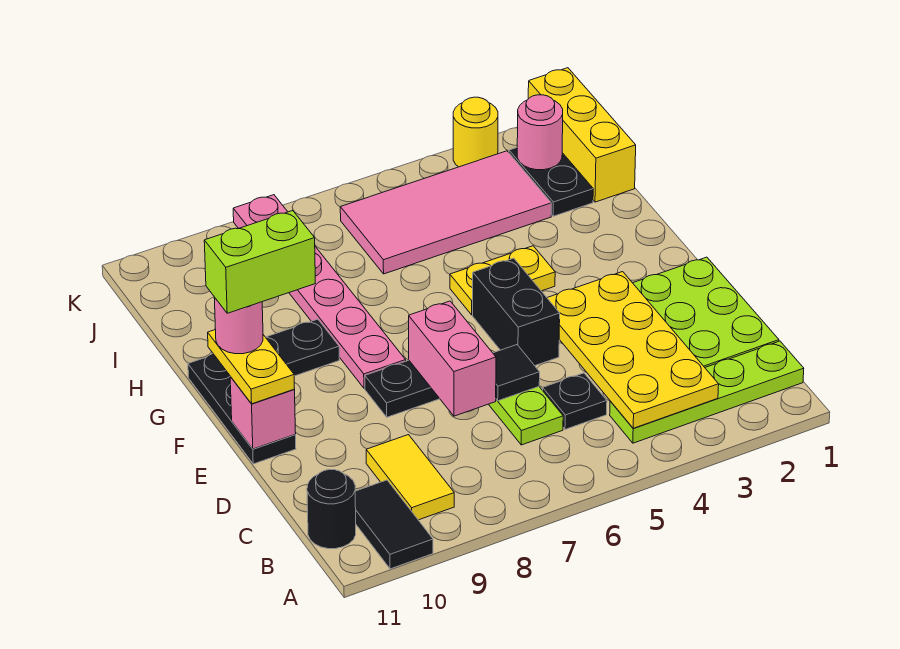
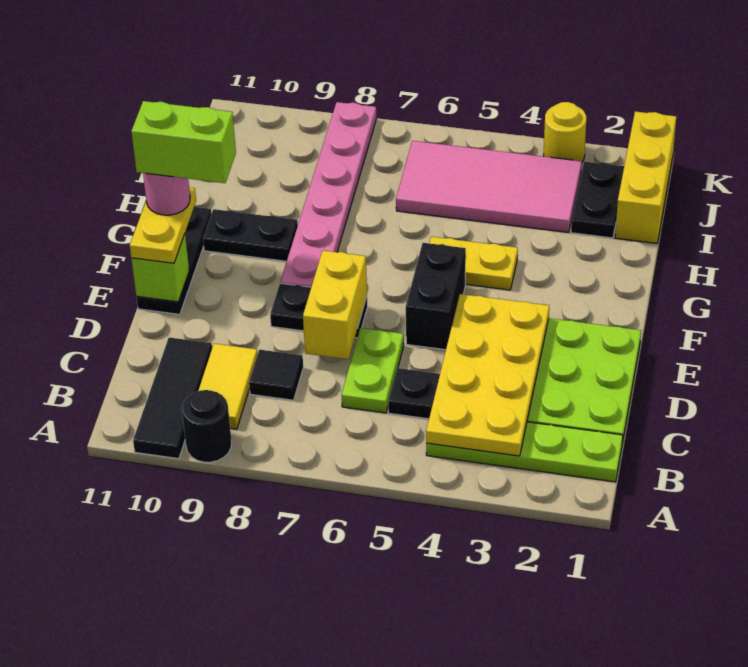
black tile A10:B10 level 1 -> black tile A10:C10 level 1
black round brick B11 level 1 -> black round brick A9 level 1
black tile D6 level 2 -> black tile C8 level 1
pink brick D7:E7 level 2 -> yellow brick D7:E7 level 2
pink brick E11 level 2 -> lime brick E11 level 2
pink round brick J2 level 2 -> none

